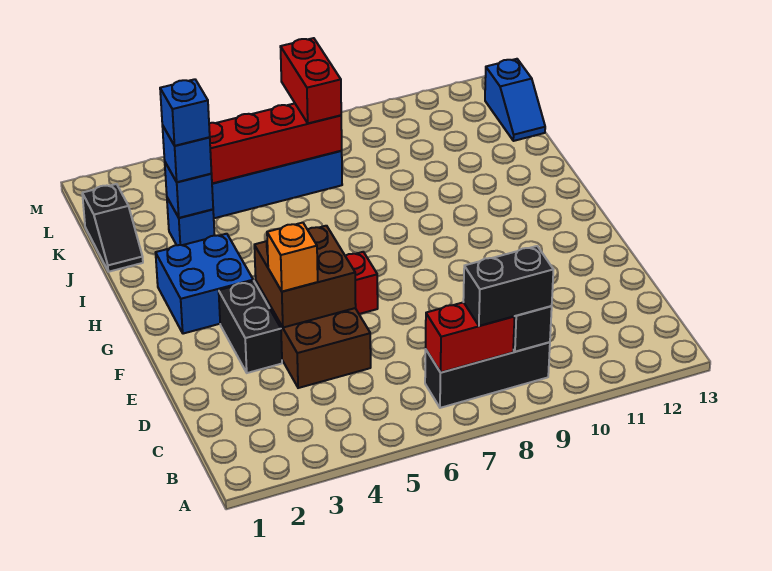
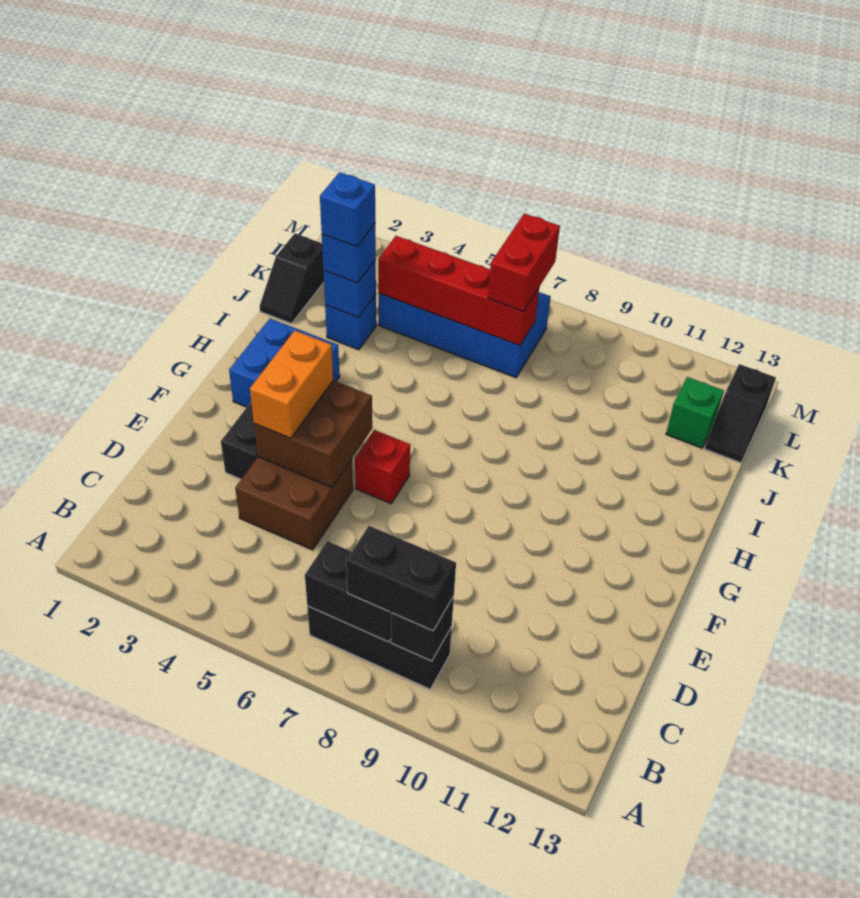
red brick B7:B8 level 2 -> black brick B7:B8 level 2
orange brick E4 level 3 -> orange brick E4:F4 level 3
none -> green brick K12 level 1
blue slope K13:L13 level 1 top L -> black slope K13:L13 level 1 top L

